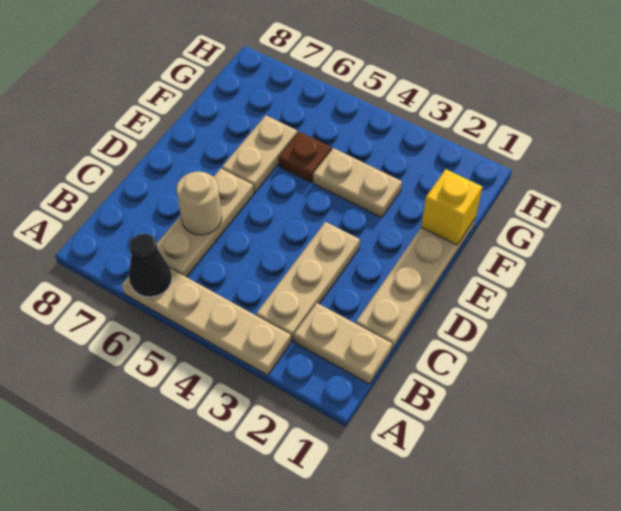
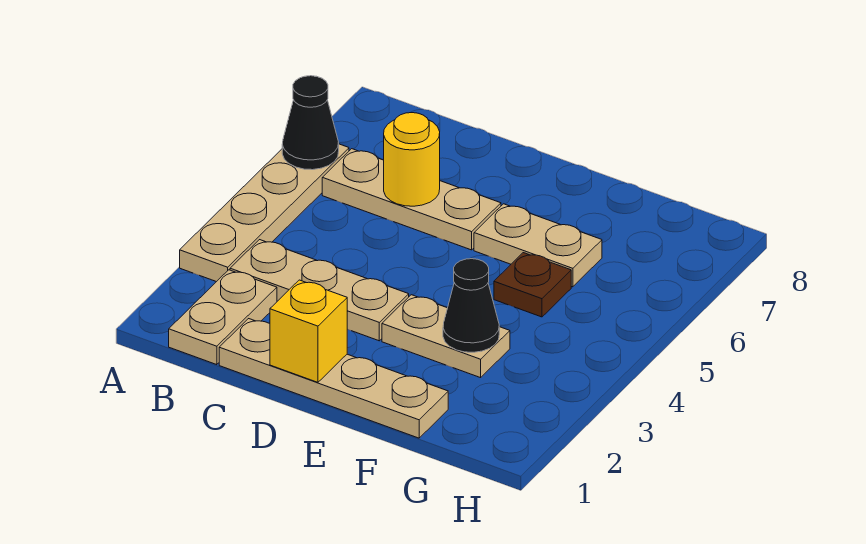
tan round brick C6 level 2 -> yellow round brick C6 level 2
yellow brick F1 level 2 -> yellow brick D1 level 2
tan plate F3:F4 level 1 -> tan plate E3:F3 level 1
none -> black cone F3 level 2

